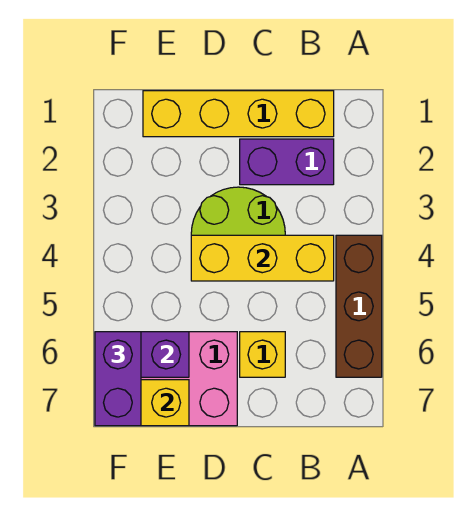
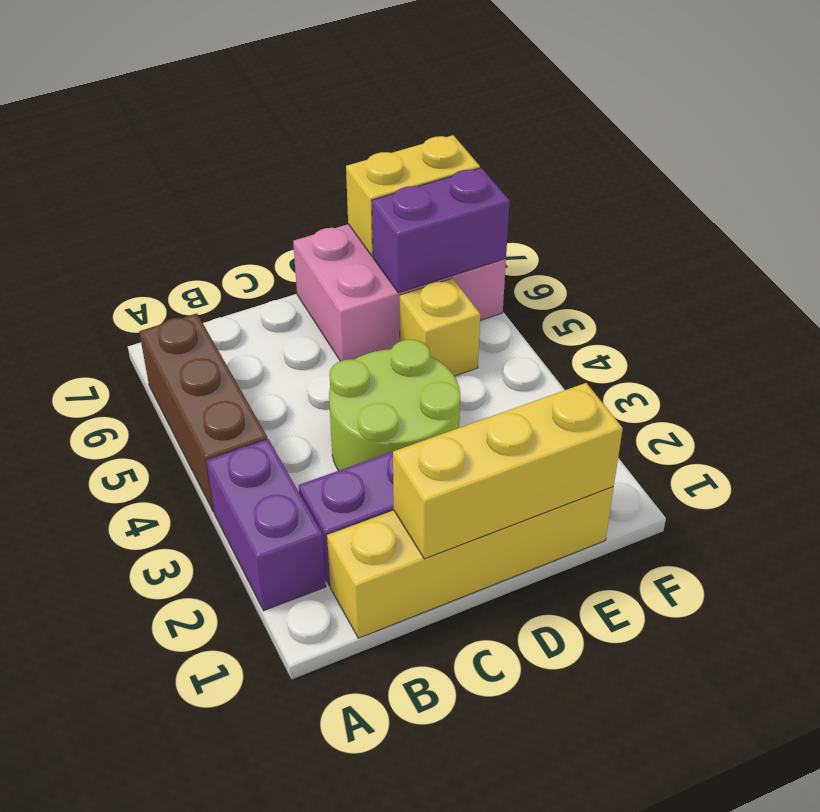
yellow brick B4:D4 level 2 -> yellow brick C1:E1 level 2
yellow brick C6 level 1 -> yellow brick E5 level 1
purple brick F6:F7 level 3 -> purple brick A2:A3 level 1

